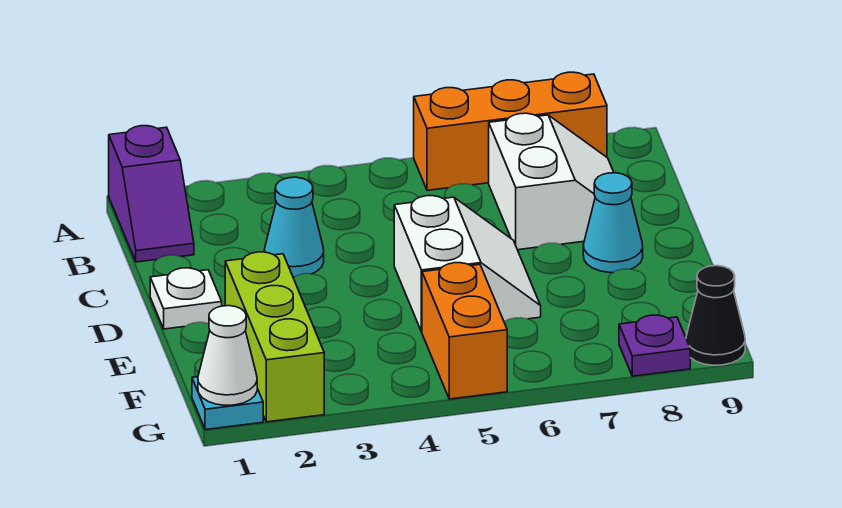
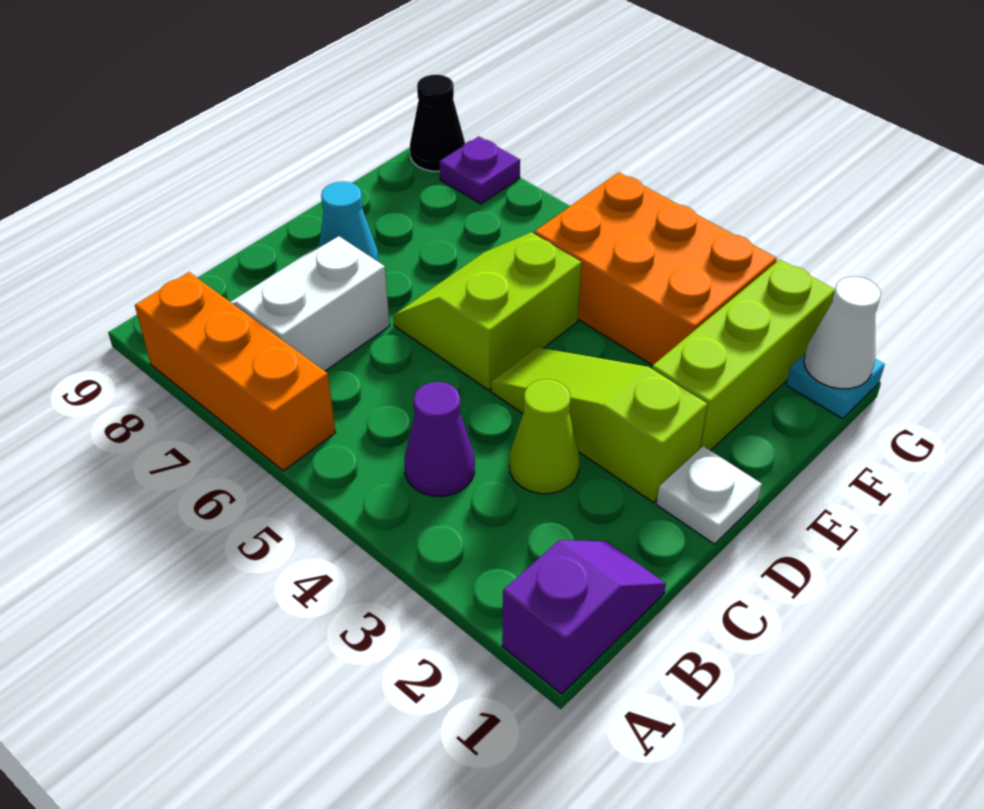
none -> purple cone B4 level 1
cyan cone C3 level 1 -> lime cone C3 level 1
none -> lime slope D2:D4 level 1 top 2
white slope D5:E6 level 1 top 5 -> lime slope D5:E6 level 1 top 5
orange brick F5:G5 level 1 -> orange brick F3:G5 level 1

